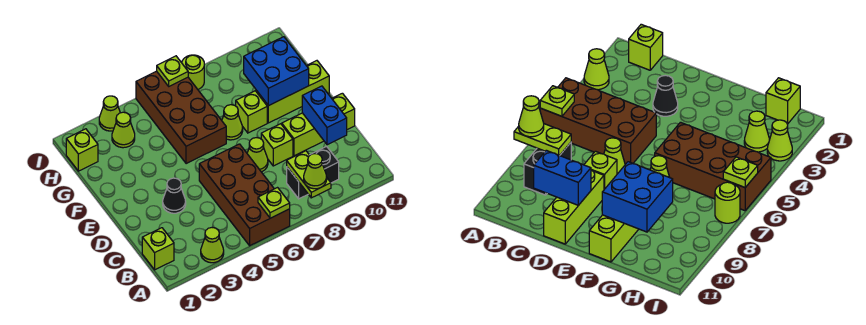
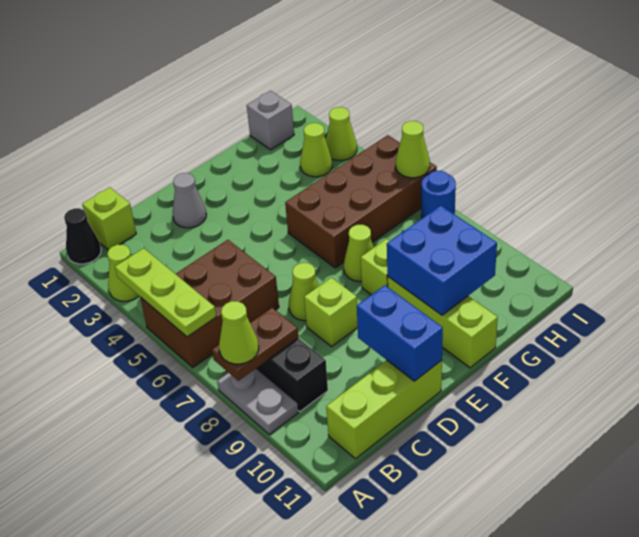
brown brick A5:D6 level 1 -> brown brick A5:C6 level 1
lime plate A6 level 2 -> lime plate A4:A6 level 2
none -> grey plate A8:A9 level 1
lime plate A8:B8 level 2 -> brown plate A8:B8 level 2
blue brick C10:D10 level 2 -> blue brick D10:D11 level 2
none -> grey cone D2 level 1
black cone D3 level 1 -> black cone A1 level 1
lime brick D9:D11 level 1 -> lime brick B11:D11 level 1
lime brick H1 level 1 -> grey brick H1 level 1
lime plate I6 level 2 -> lime cone I6 level 2
lime round brick I7 level 1 -> blue round brick I7 level 1

